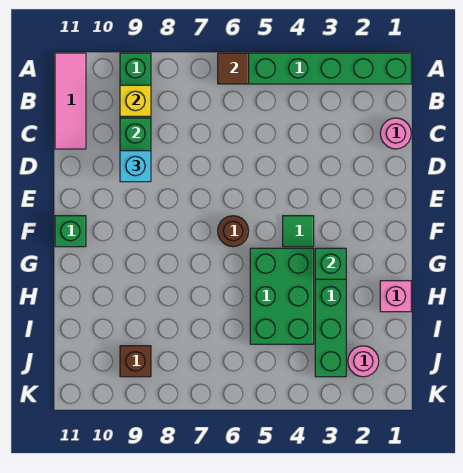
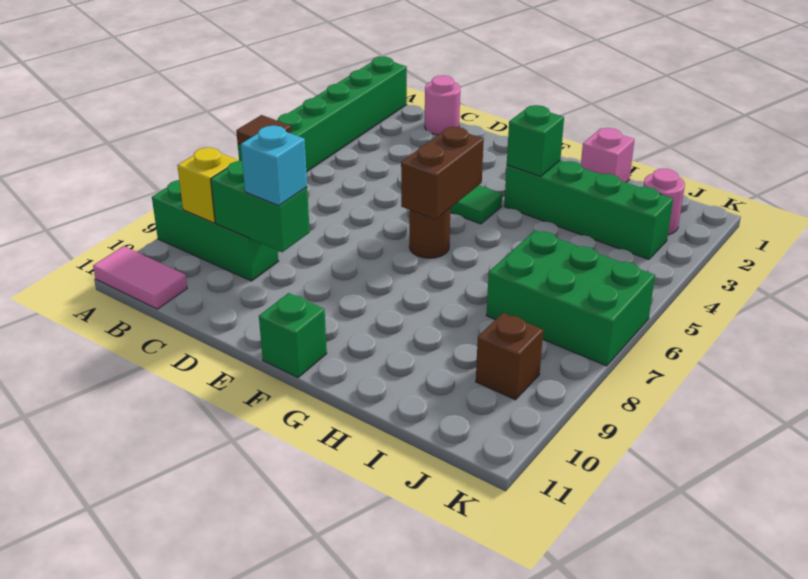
pink tile A11:C11 level 1 -> pink tile A11:B11 level 1
none -> brown brick F5:F6 level 2
green brick G4:I5 level 1 -> green brick I6:K7 level 1

